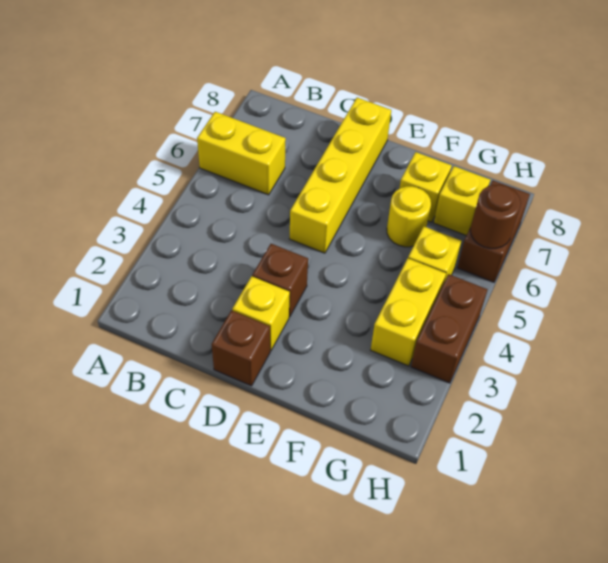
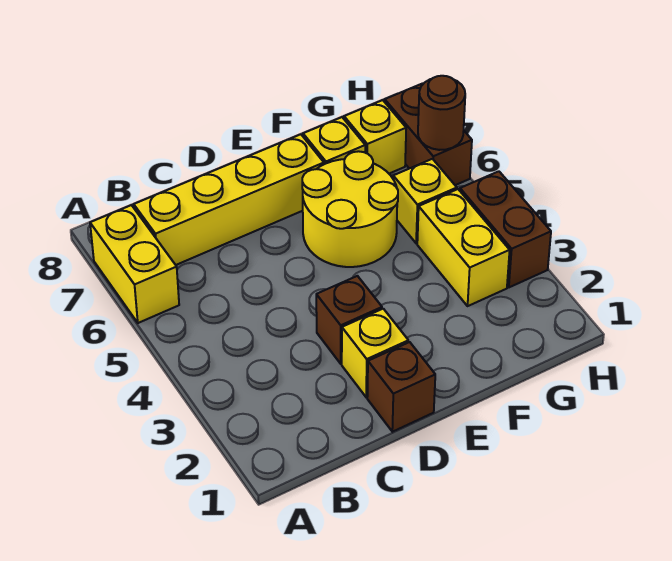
yellow brick A6:B6 level 1 -> yellow brick A6:A7 level 1
yellow brick D5:D8 level 1 -> yellow brick B7:E7 level 1
yellow round brick F6 level 1 -> yellow round brick E5:F6 level 1

